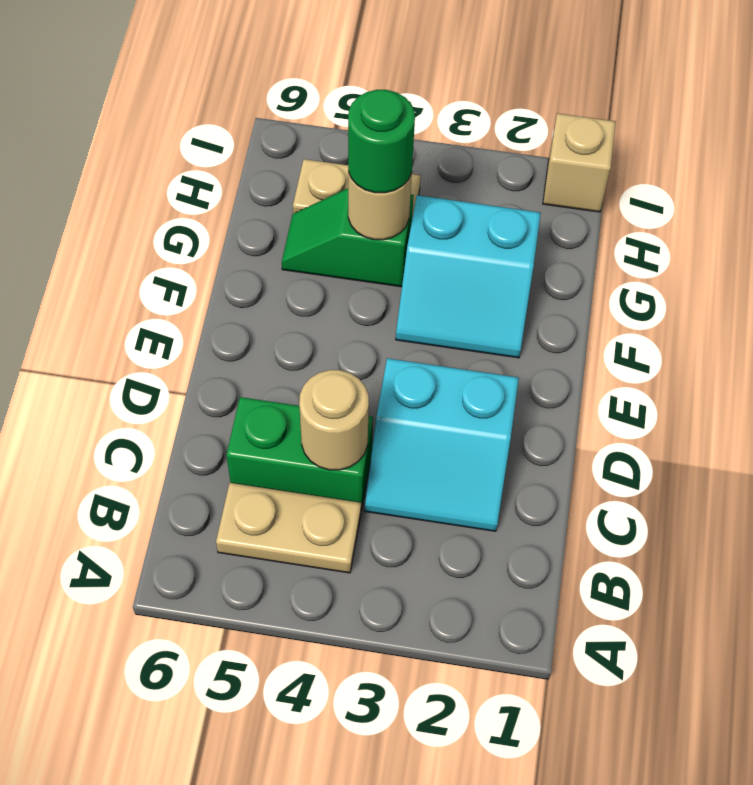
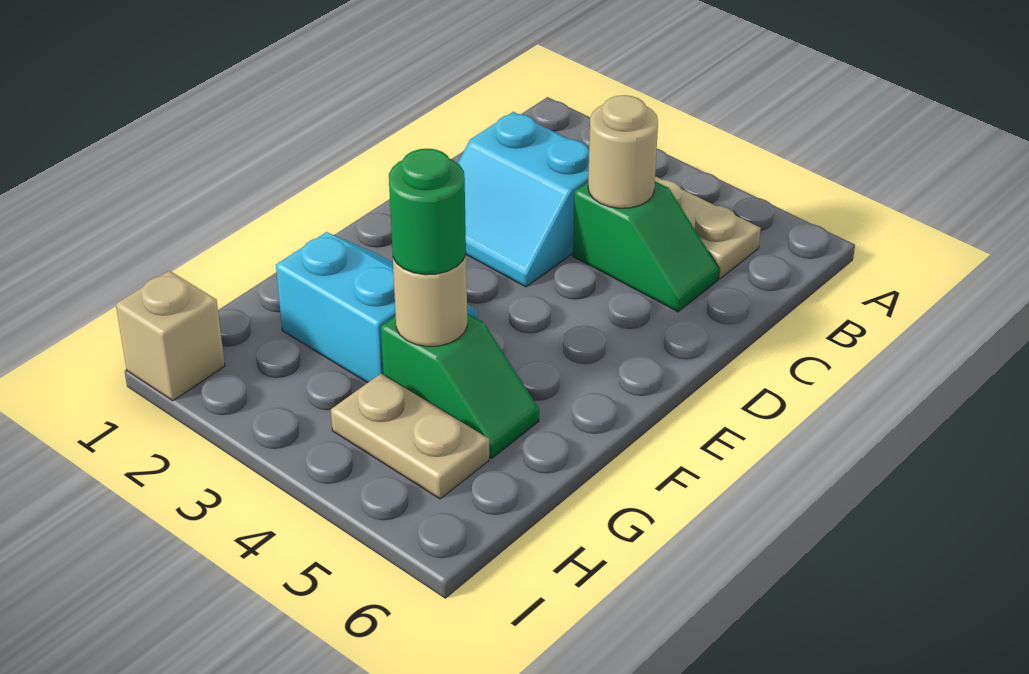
cyan slope C2:D3 level 1 top D -> cyan slope C2:D3 level 1 top C
green brick C4:C5 level 1 -> green slope C4:C5 level 1 top 4

